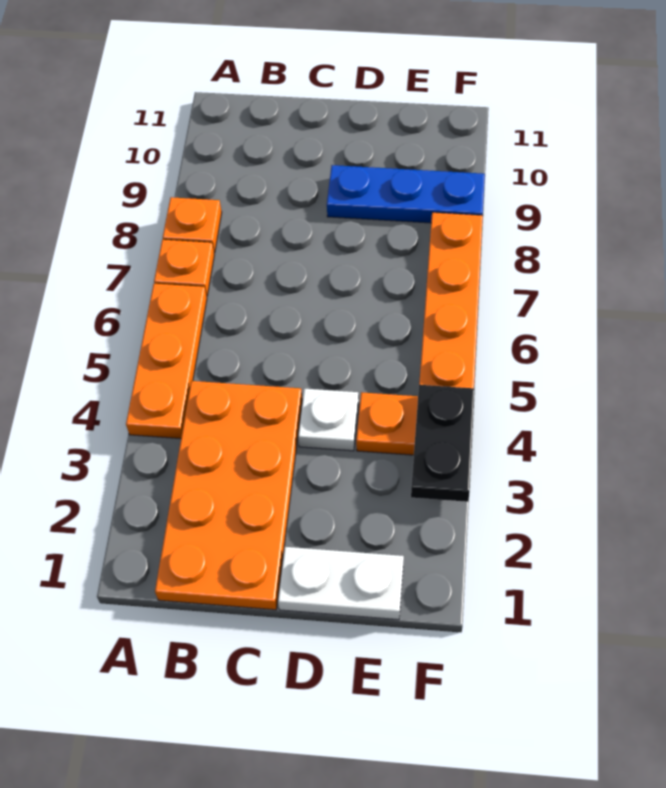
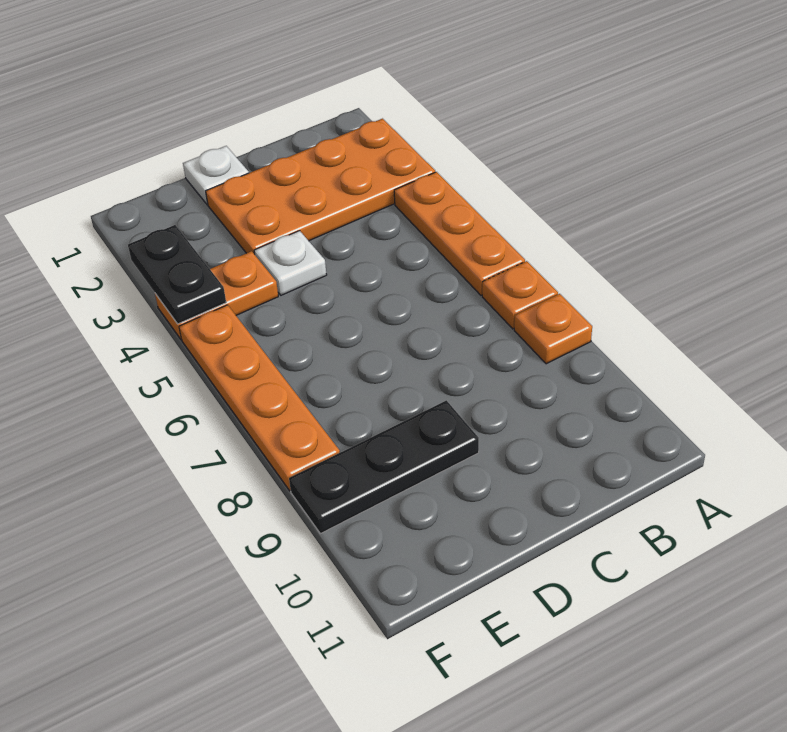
orange plate B1:C4 level 1 -> orange plate A2:D3 level 1
white plate D1:E1 level 1 -> white plate D1 level 1
blue plate D9:F9 level 1 -> black plate D9:F9 level 1

